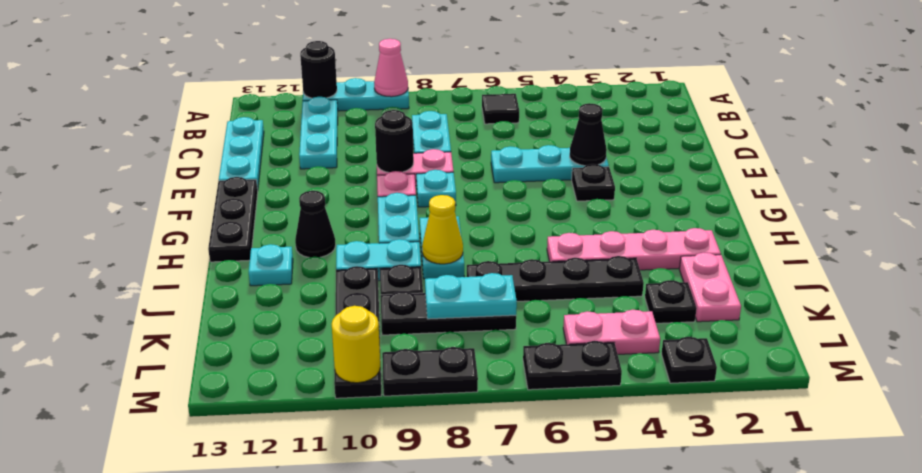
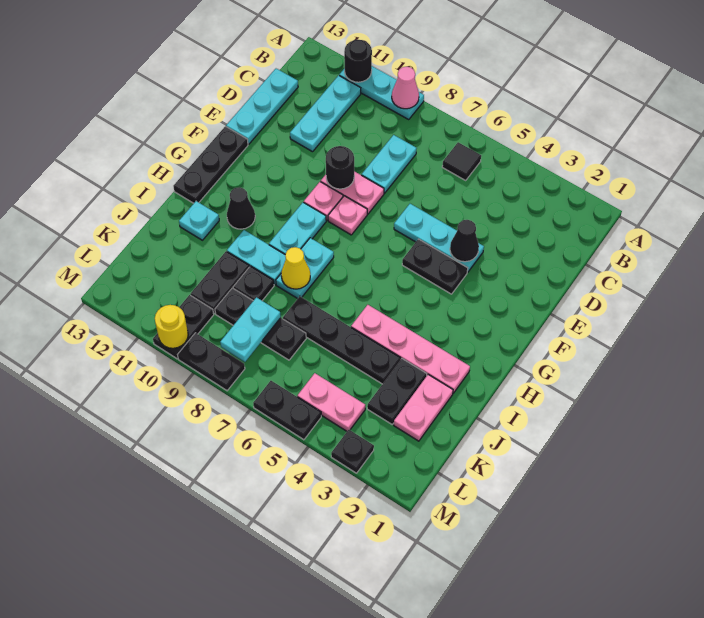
black plate F4 level 1 -> black plate F4:F5 level 1
cyan plate F8 level 1 -> pink plate F8 level 1
black plate K3 level 1 -> black plate J3:K3 level 1
cyan plate K7:K8 level 2 -> cyan plate K8:L8 level 2

